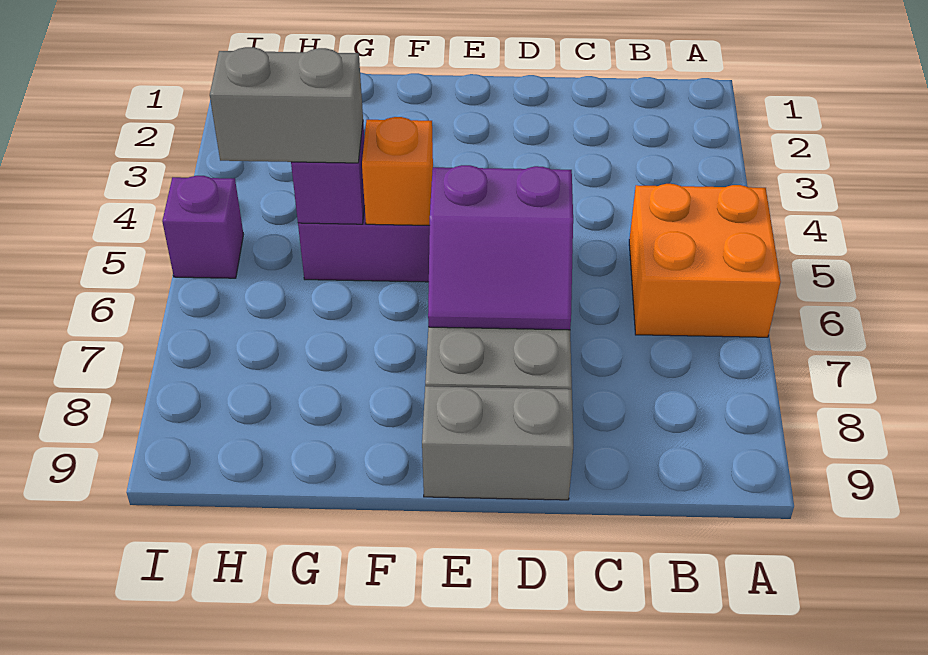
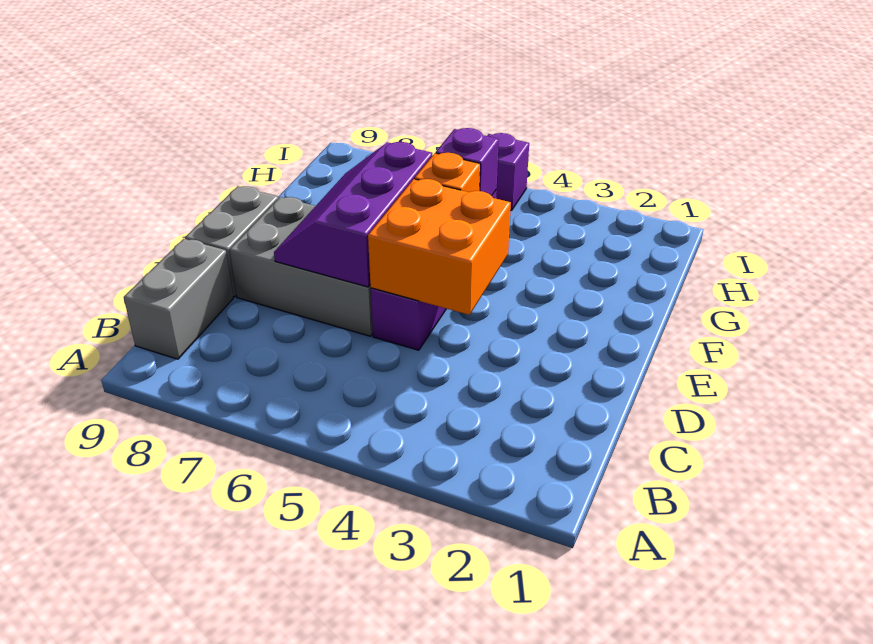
orange brick A5:B6 level 1 -> orange brick D4:E5 level 2
purple slope D6:E7 level 2 top 6 -> purple slope D6:F7 level 2 top 6
grey brick G5:H5 level 3 -> grey brick B9:C9 level 1

